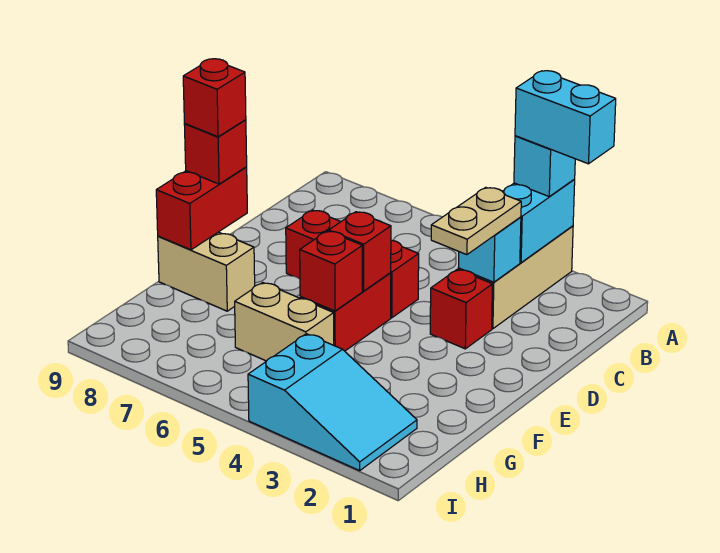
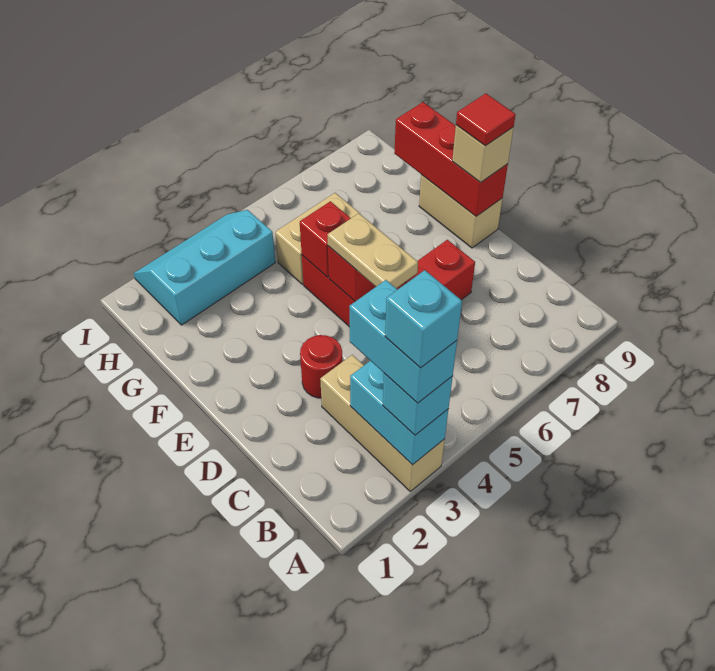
cyan brick A2:A3 level 4 -> cyan brick A3:B3 level 4
cyan brick C3 level 2 -> cyan brick A3 level 5
tan plate C3:D3 level 3 -> tan plate D5:E5 level 3
red brick D3 level 1 -> red round brick D3 level 1
red brick E9:F9 level 2 -> red brick E9:G9 level 2
red brick E9 level 3 -> tan brick E9 level 3
red brick E9 level 4 -> red tile E9 level 4
tan brick F8:F9 level 1 -> tan brick E9:F9 level 1
cyan slope H2:I4 level 1 top 4 -> cyan slope H2:I4 level 1 top H

